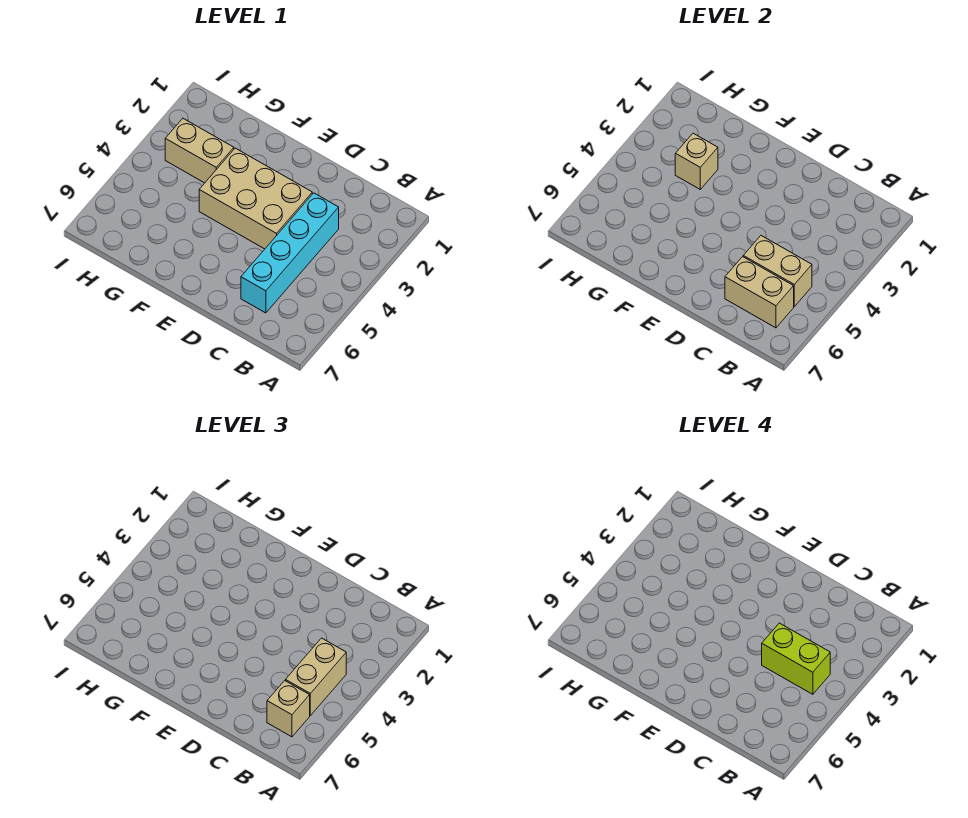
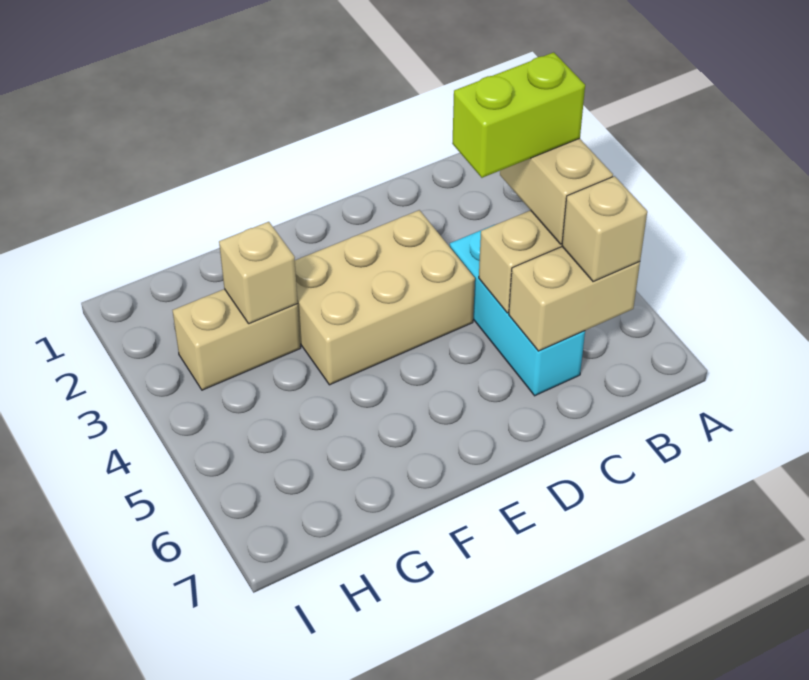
cyan brick C3:C6 level 1 -> cyan brick C4:C6 level 1

